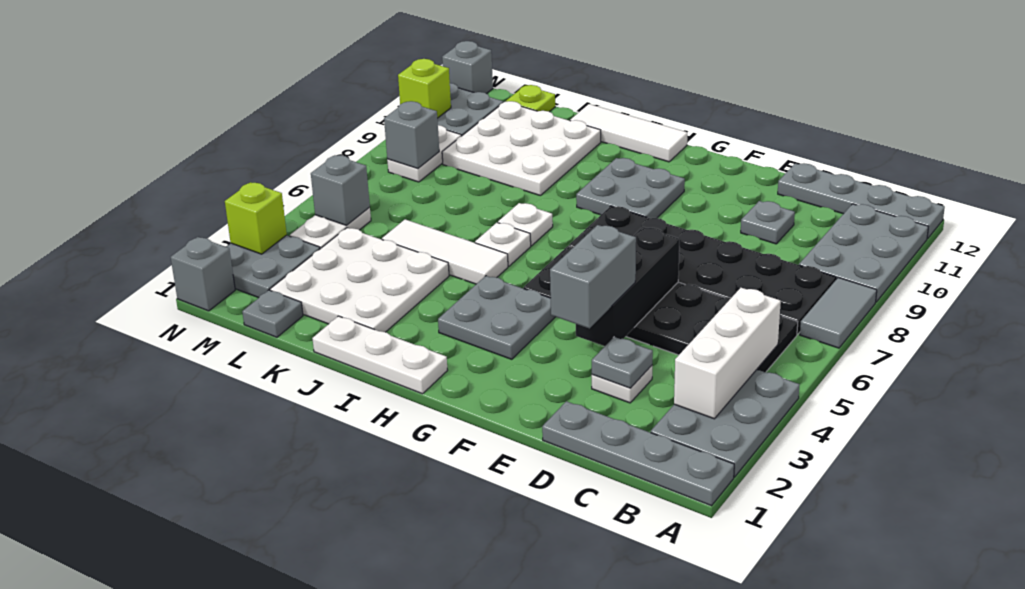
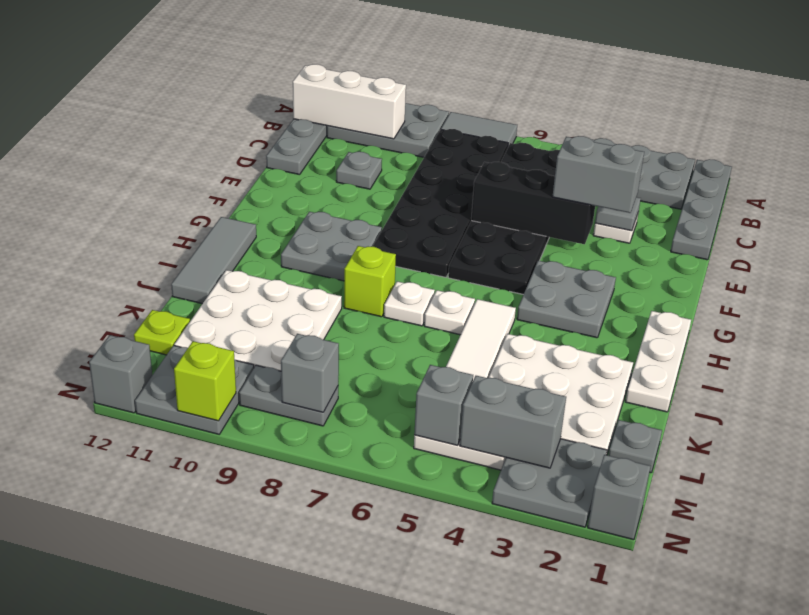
white brick B3:B5 level 2 -> white brick B10:B12 level 2
white tile H12:J12 level 1 -> grey tile H12:J12 level 1
none -> grey brick M3:M4 level 2
white plate M8:M9 level 1 -> grey plate M8:M9 level 1
lime brick N3 level 2 -> lime brick I8 level 1

